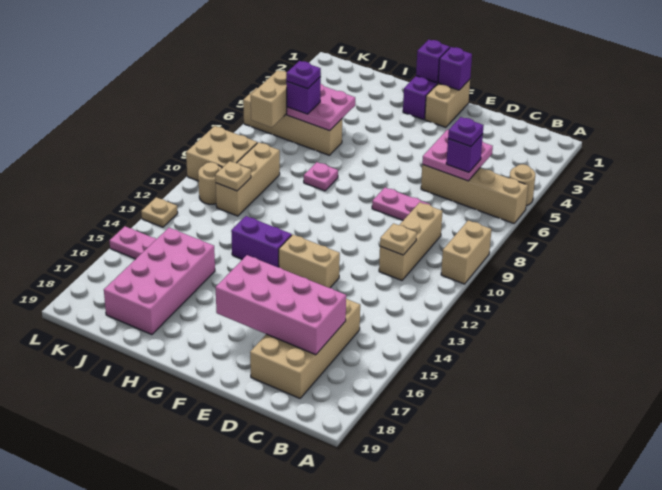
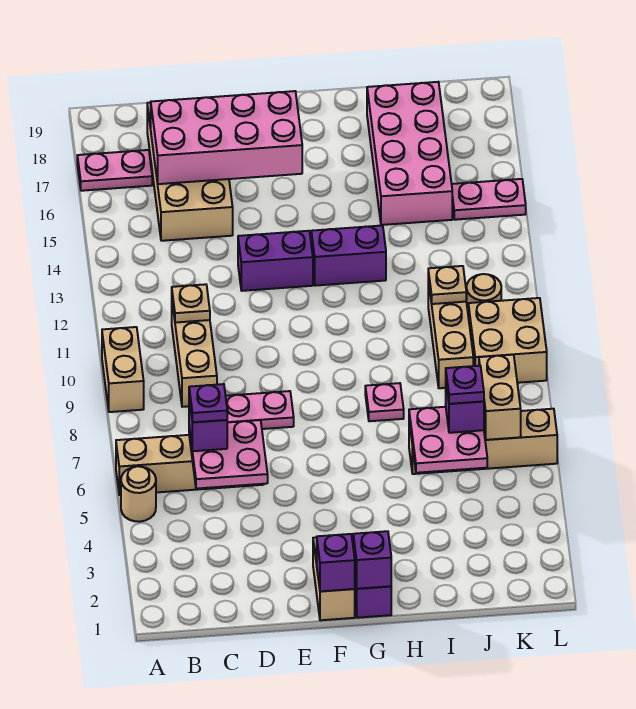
none -> pink plate A17:B17 level 1
tan brick E13:F13 level 1 -> purple brick E13:F13 level 1
tan plate L13 level 1 -> none

